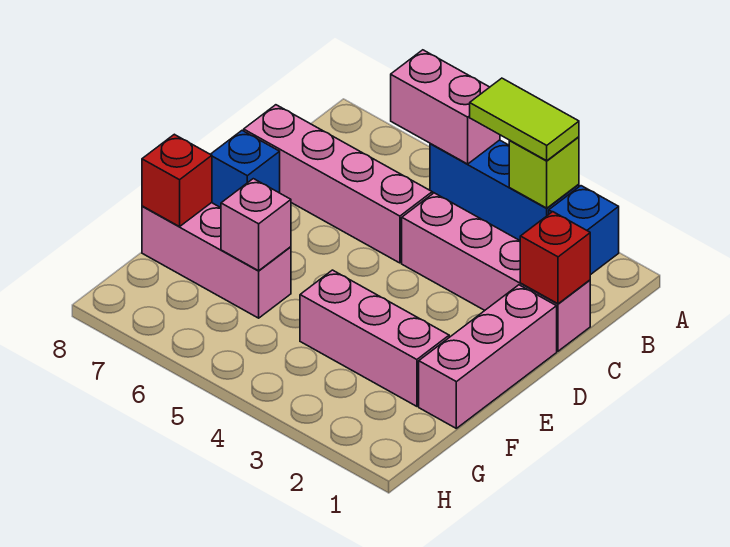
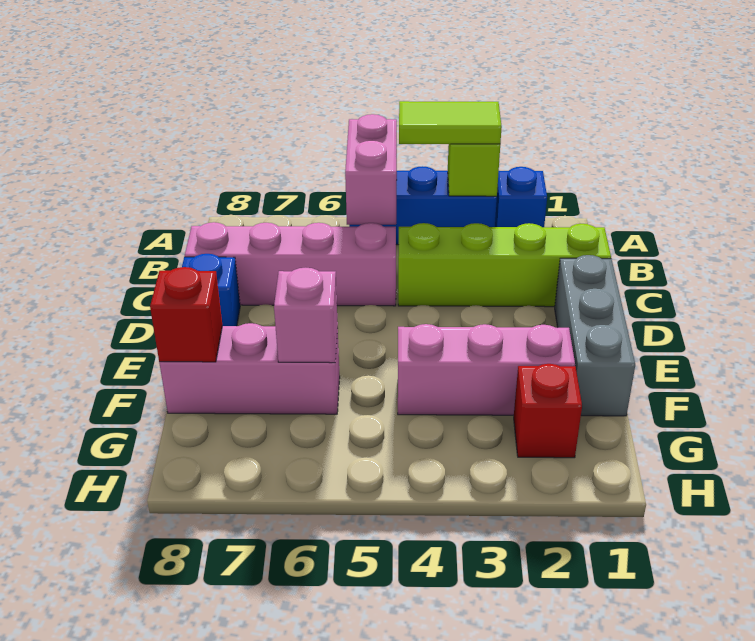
pink brick A5:A6 level 2 -> pink brick A5:B5 level 2
pink brick C1:C4 level 1 -> lime brick C1:C4 level 1
red brick C1 level 2 -> red brick G2 level 1
pink brick D1:F1 level 1 -> grey brick D1:F1 level 1

